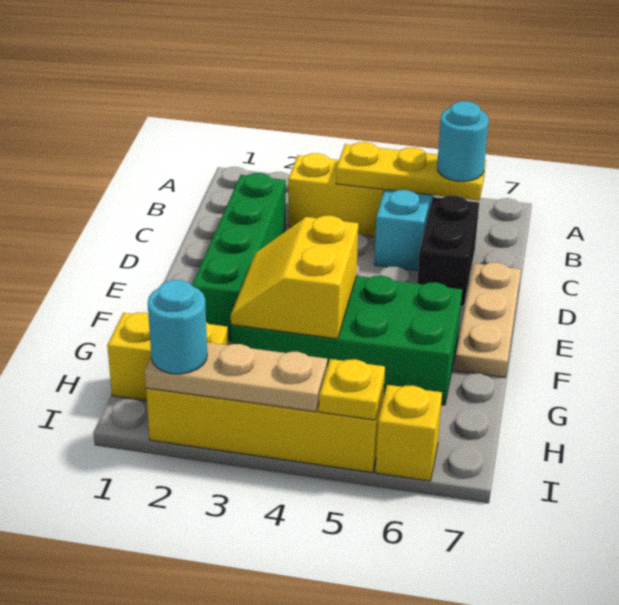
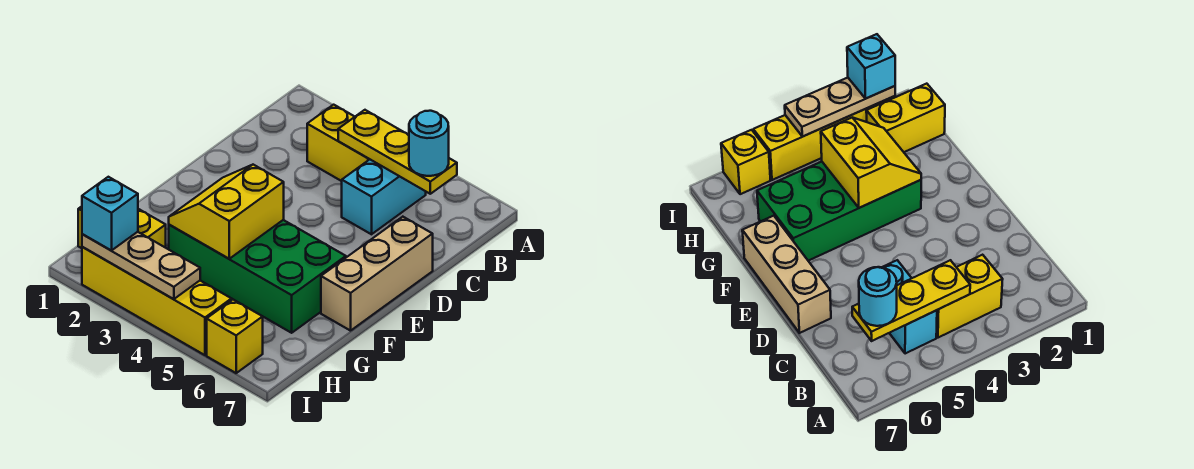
green brick C2:F2 level 1 -> none
black brick C6:D6 level 1 -> none
tan plate D7:F7 level 1 -> tan brick D7:F7 level 1
cyan round brick I2 level 3 -> cyan brick I2 level 3
yellow plate I5 level 2 -> none

